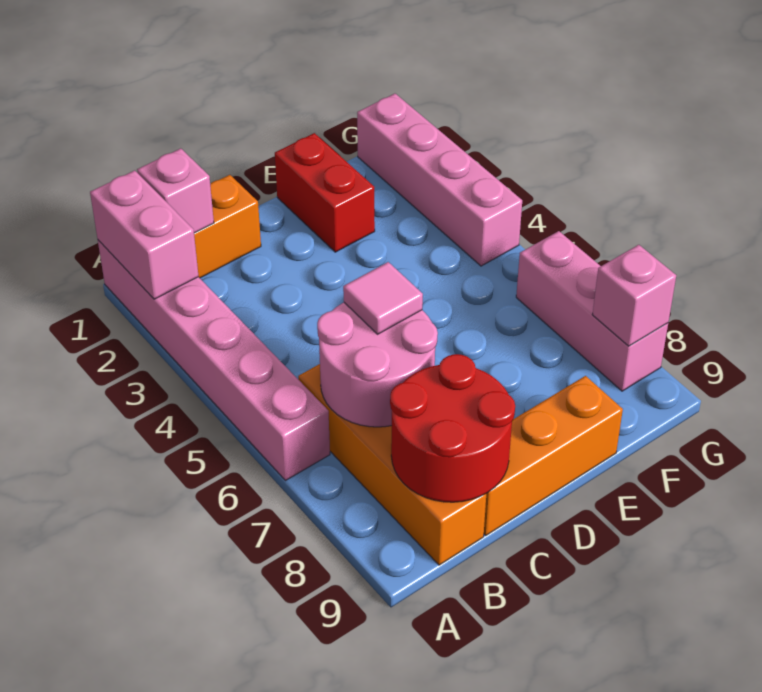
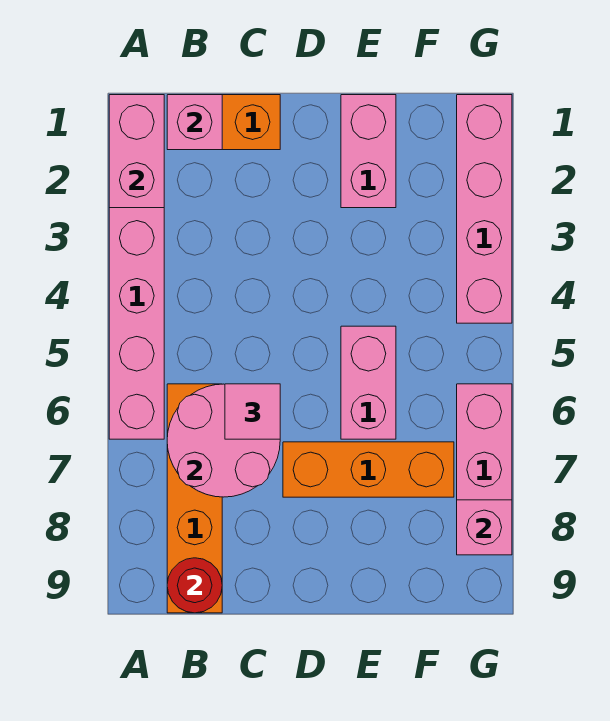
red round brick B8:C9 level 2 -> red round brick B9 level 2
orange brick C9:E9 level 1 -> orange brick D7:F7 level 1
red brick E1:E2 level 1 -> pink brick E1:E2 level 1
none -> pink brick E5:E6 level 1

